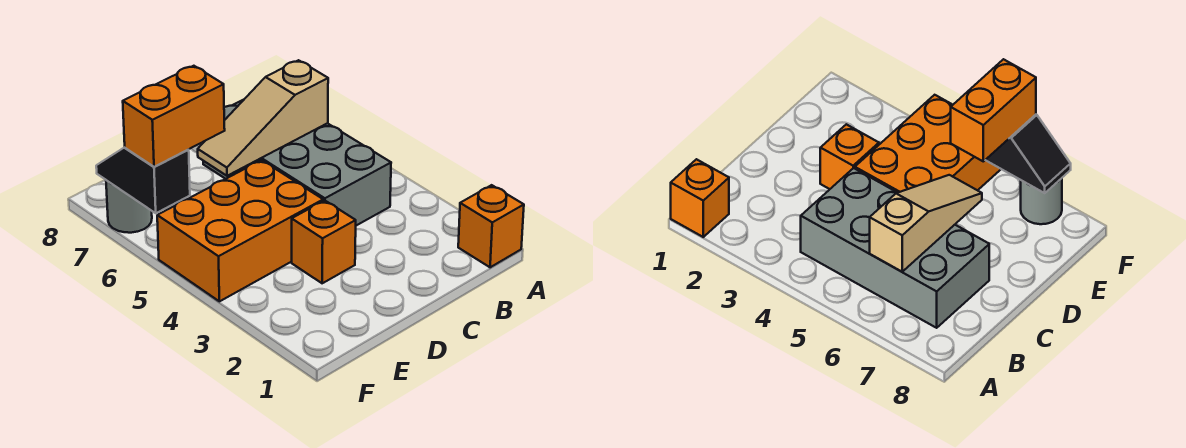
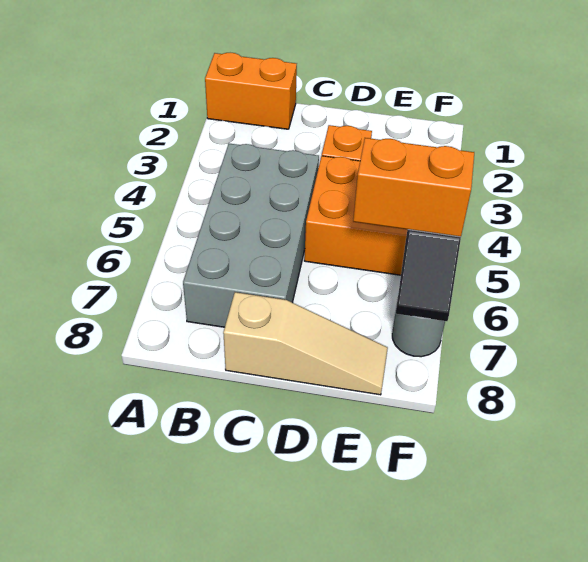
orange brick A1 level 1 -> orange brick A1:B1 level 1
tan slope B6:D6 level 2 top B -> tan slope C8:E8 level 1 top C

